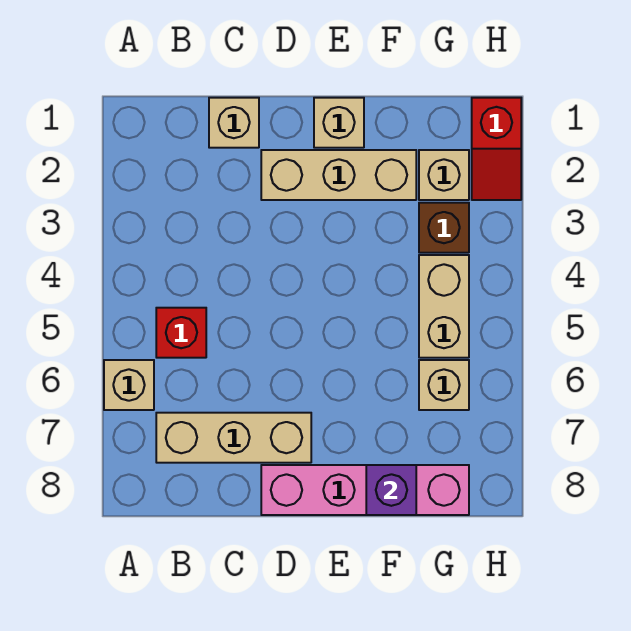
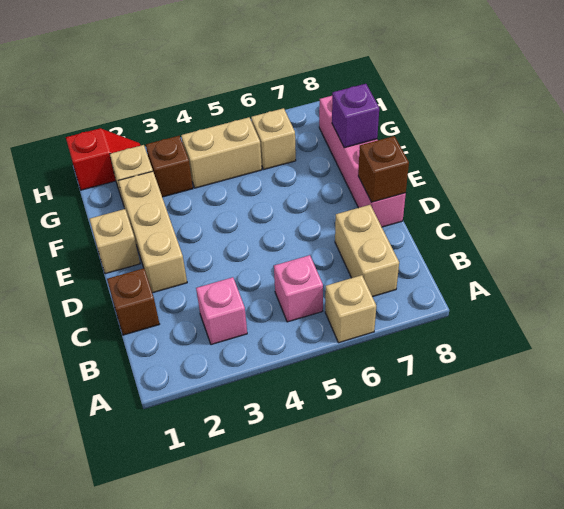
none -> pink brick B3 level 1
red brick B5 level 1 -> pink brick B5 level 1
tan brick B7:D7 level 1 -> tan brick B7:C7 level 1
tan brick C1 level 1 -> brown brick C1 level 1
none -> brown brick D8 level 2

